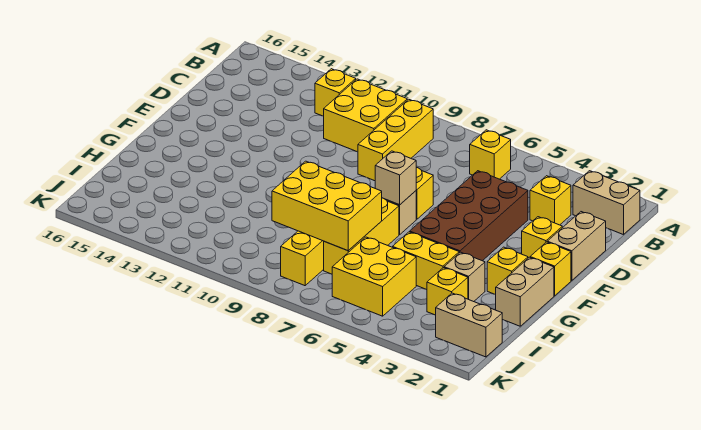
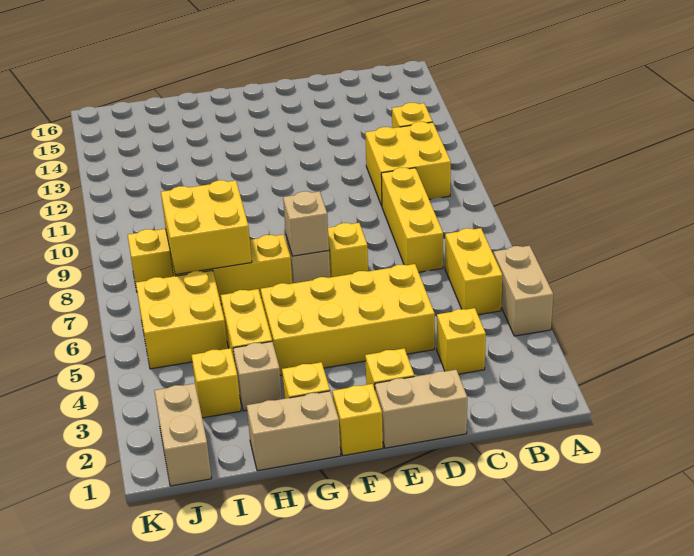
tan brick B1:B2 level 1 -> tan brick A4:A5 level 1
yellow brick B6 level 1 -> yellow brick B5:B6 level 1
yellow brick B9:D9 level 1 -> yellow brick C7:C9 level 1
brown brick D4:G5 level 1 -> yellow brick D4:G5 level 1
yellow brick H7:I9 level 2 -> yellow brick H7:I8 level 2

